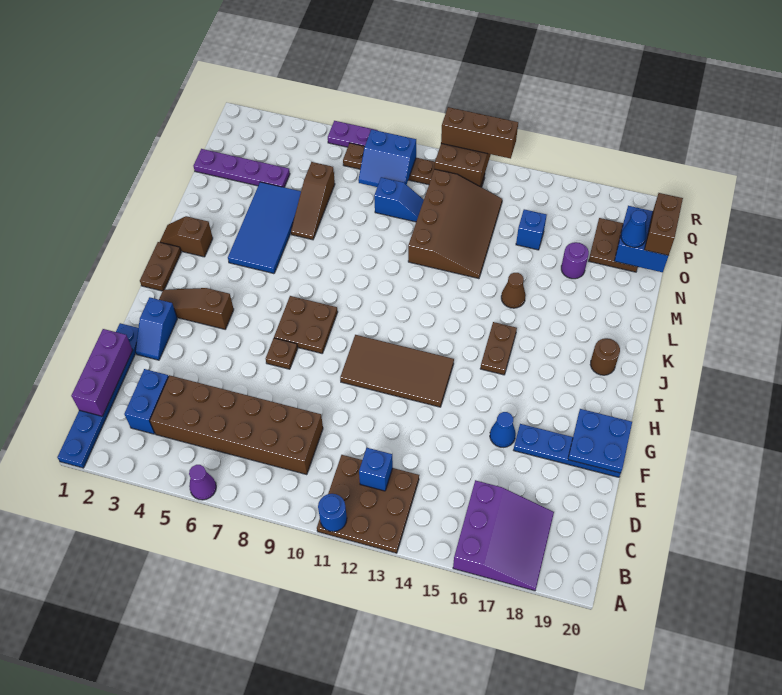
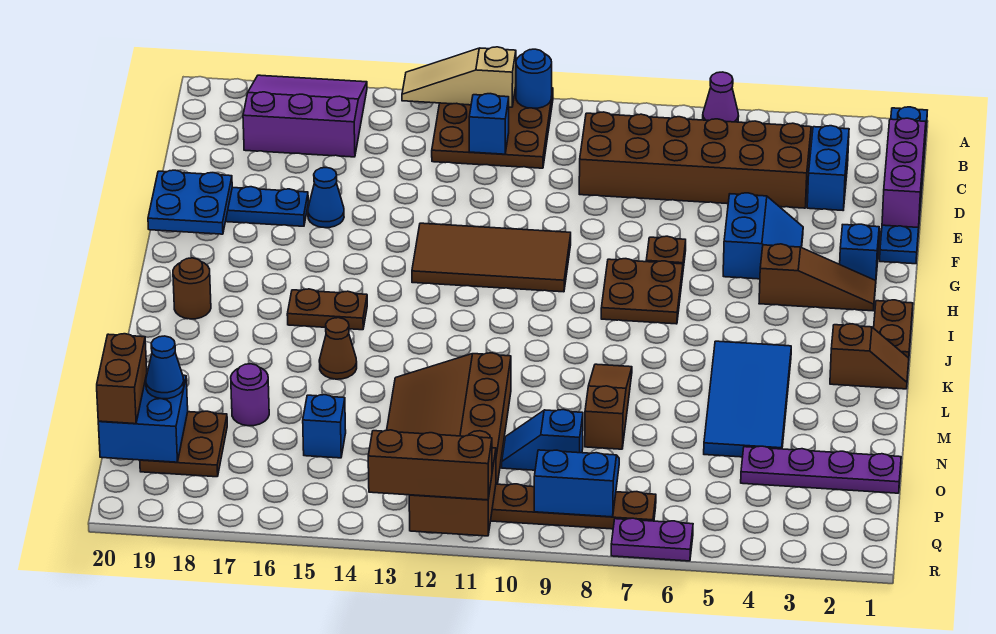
none -> tan slope A12:A14 level 2 top 12
purple slope A16:C18 level 1 top 16 -> purple slope A16:C18 level 1 top C
none -> blue slope F4:G5 level 1 top 5
brown plate I15:J15 level 1 -> brown plate J15:J16 level 1
brown slope M6:O6 level 1 top O -> brown slope L8:N8 level 1 top N

